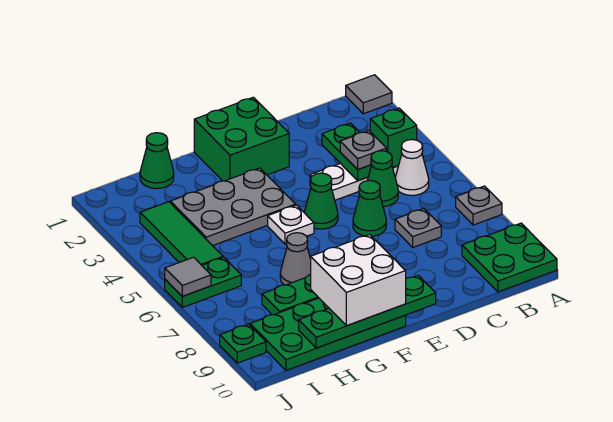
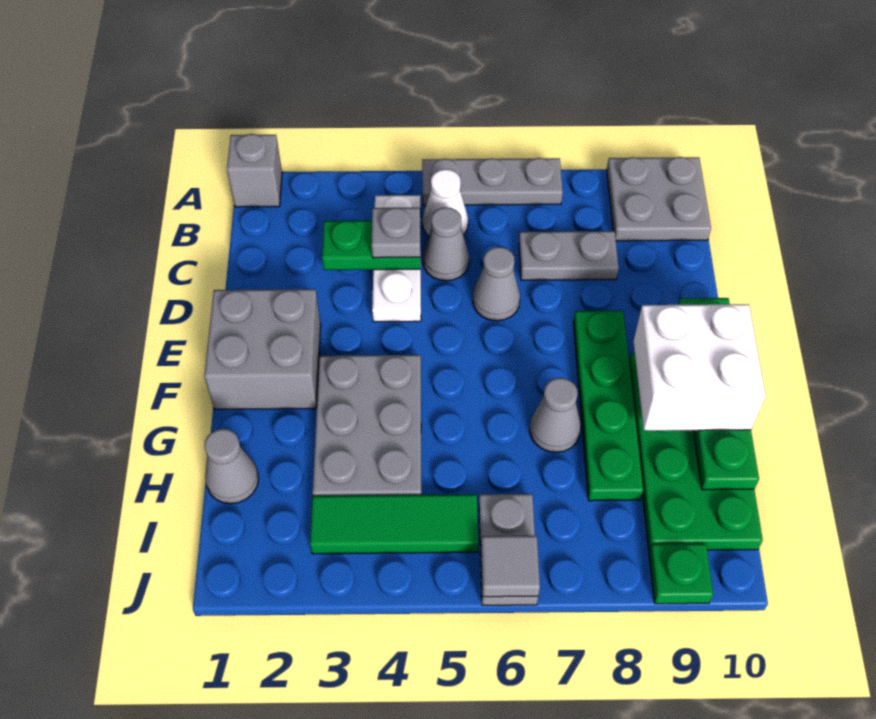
grey tile A1 level 1 -> grey brick A1 level 1
grey plate A7 level 1 -> grey plate A5:A7 level 1
green plate A9:B10 level 1 -> grey plate A9:B10 level 1
green brick B4 level 2 -> none
green cone C5 level 1 -> grey cone C5 level 1
grey plate C7 level 1 -> grey plate C7:C8 level 1
green cone D6 level 1 -> grey cone D6 level 1
green brick E1:F2 level 1 -> grey brick E1:F2 level 1
green cone E5 level 1 -> none
white plate F5 level 1 -> none
green cone H1 level 1 -> grey cone H1 level 1
green plate I6:J6 level 1 -> grey plate I6:J6 level 1

